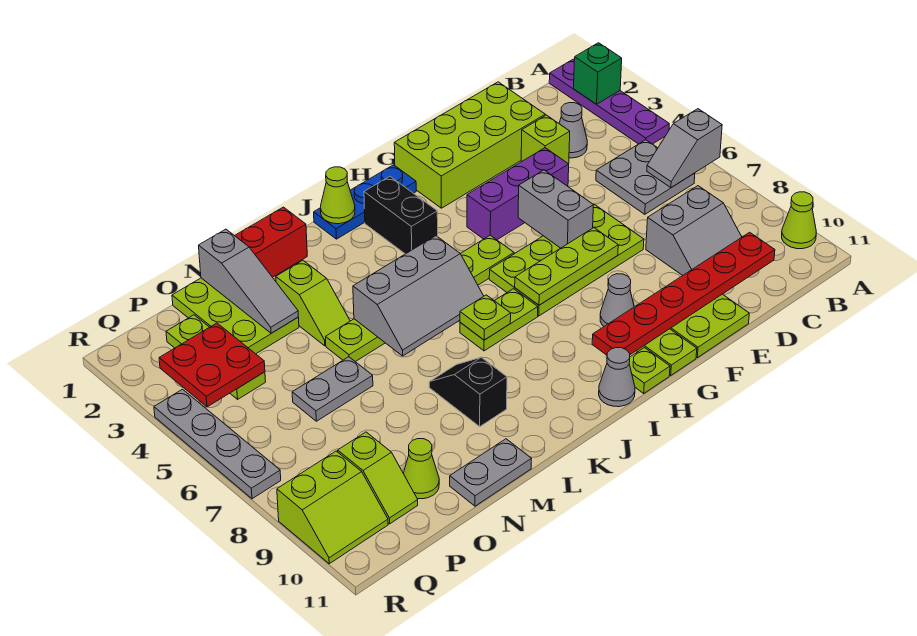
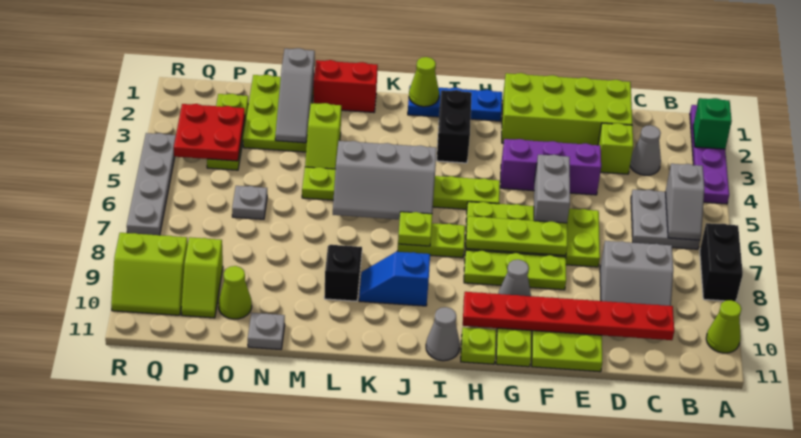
grey slope A6:B6 level 2 top A -> grey slope B5:B6 level 2 top 5
none -> black brick A7:A8 level 1
none -> lime plate F8:H8 level 1
none -> blue slope J9:K9 level 1 top J
grey plate M11:N11 level 1 -> grey plate N11 level 1
grey plate N6:O6 level 1 -> grey plate O6 level 1

